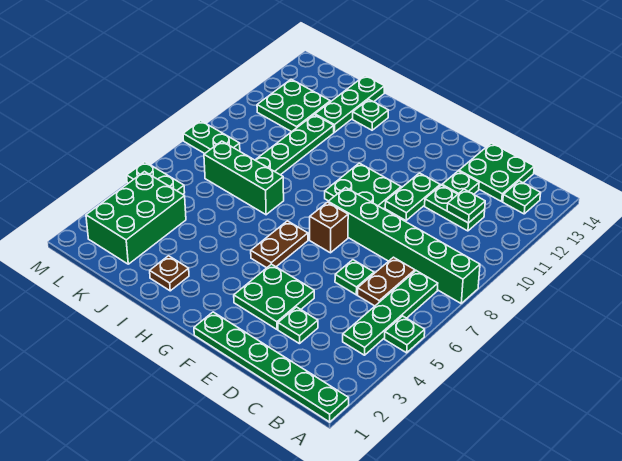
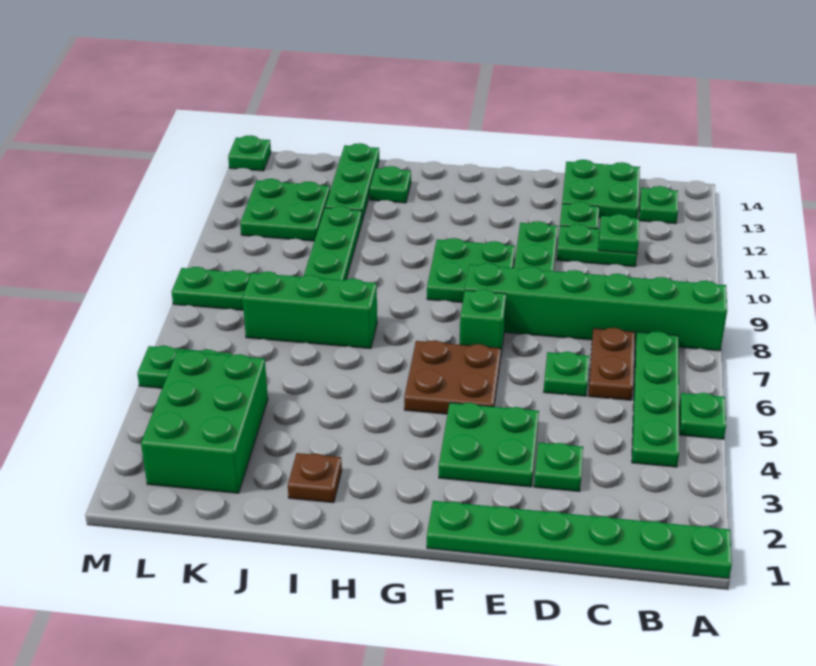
brown brick F7 level 1 -> green brick F7 level 1
brown plate G5:G6 level 1 -> brown plate F5:G6 level 1
none -> green plate M14 level 1

